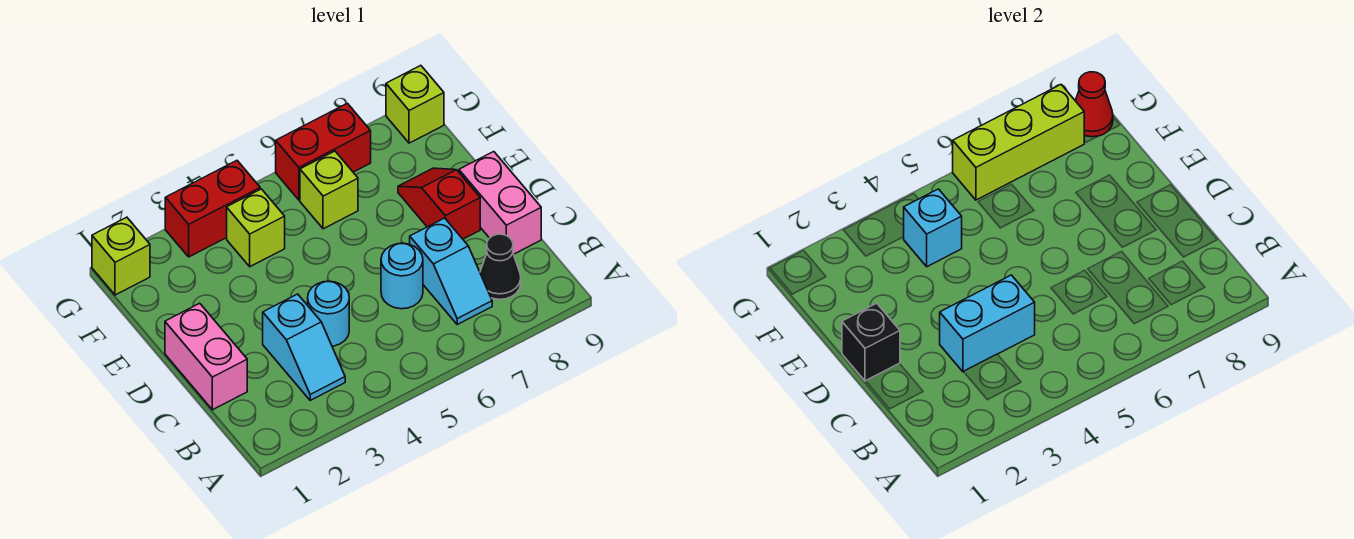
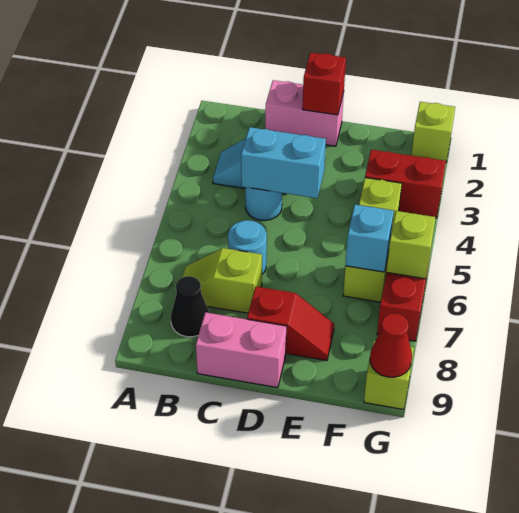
cyan slope B7:C7 level 1 top C -> lime slope B7:C7 level 1 top C
cyan brick C3:C4 level 2 -> cyan brick C4:D4 level 2
black brick D1 level 2 -> red brick D1 level 2
cyan brick F4 level 2 -> cyan brick F6 level 2
red brick G3:G4 level 1 -> red brick F3:G3 level 1
lime brick G6:G8 level 2 -> lime brick G6 level 2

